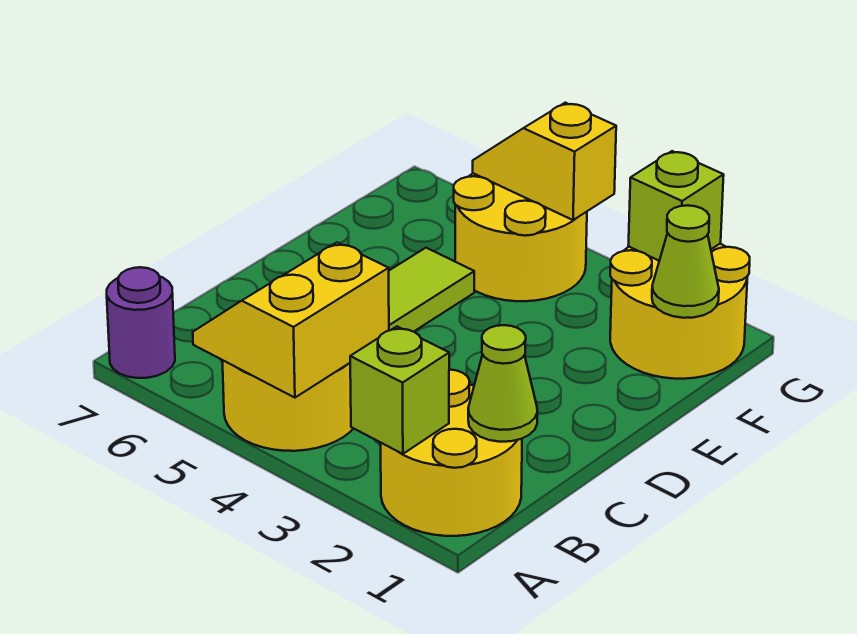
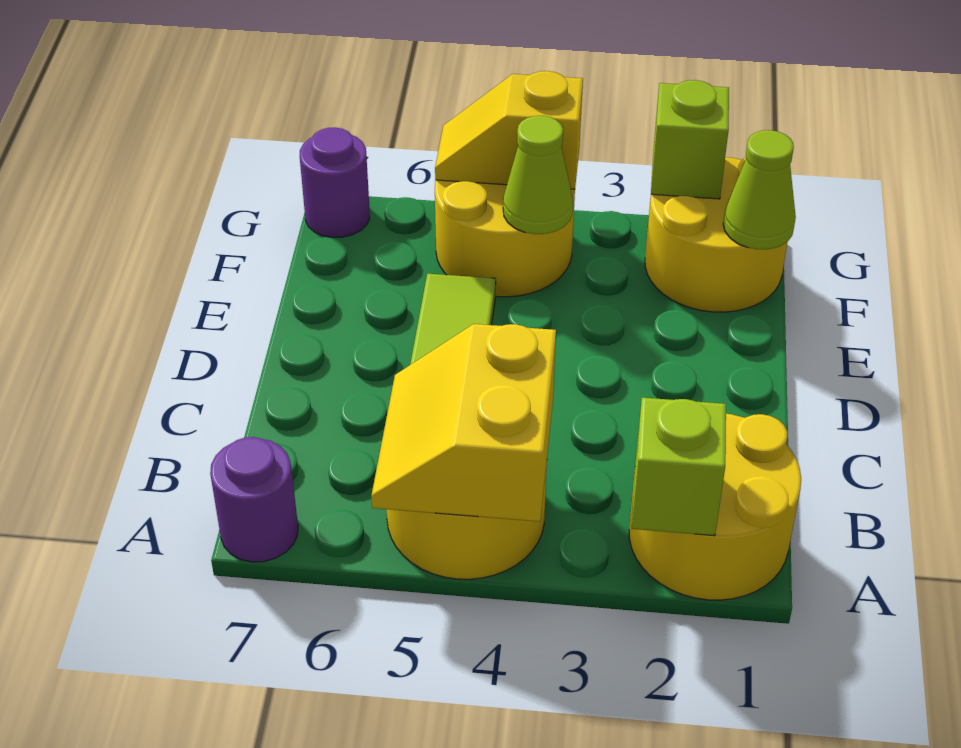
lime cone B1 level 2 -> lime cone F4 level 2
none -> purple round brick G7 level 1

